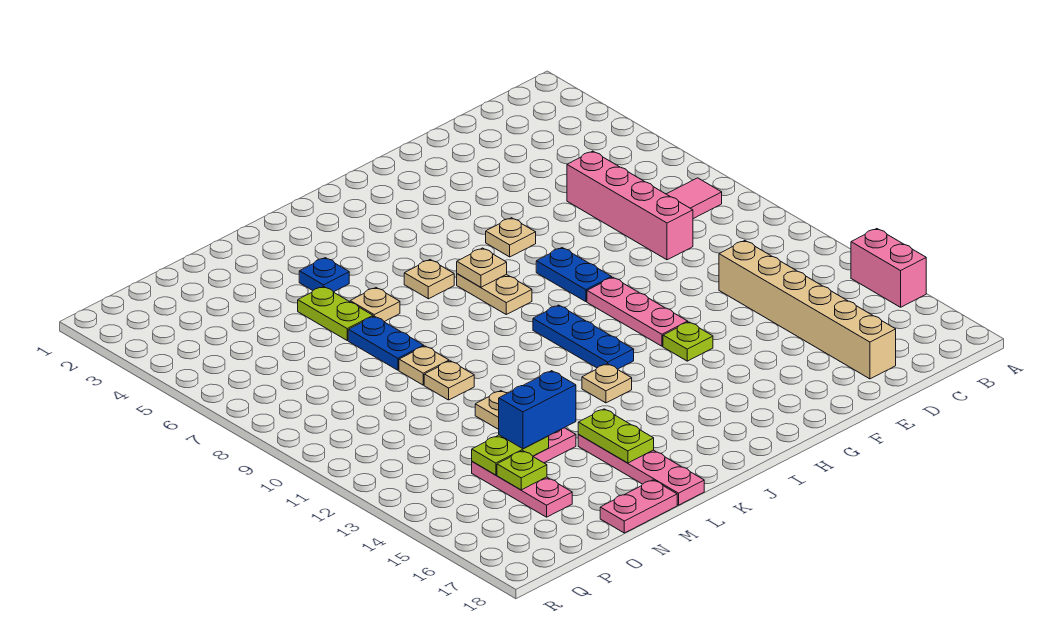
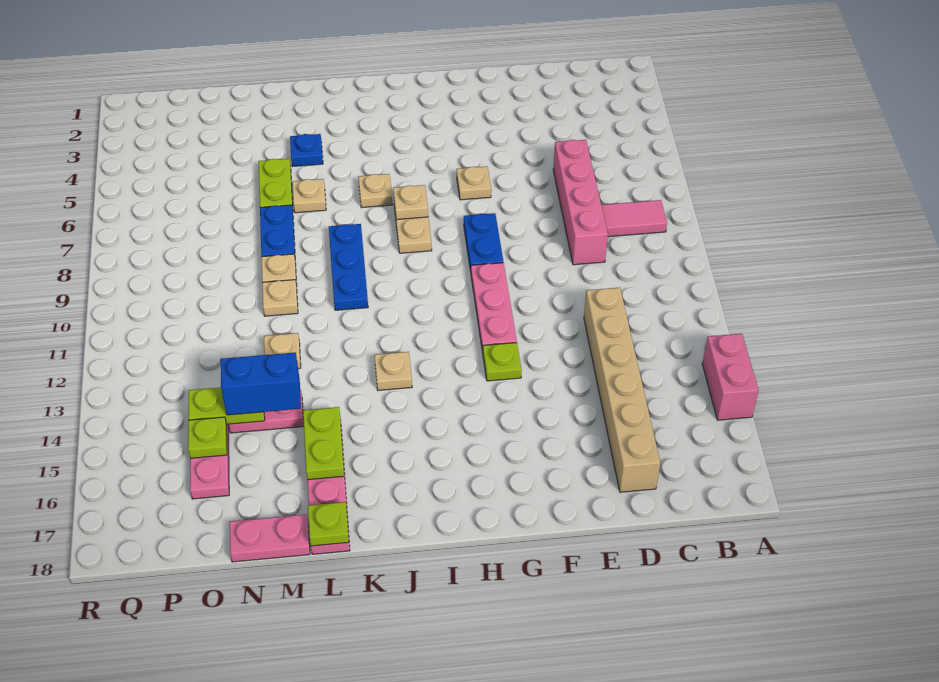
blue plate I10:I12 level 1 -> blue plate K8:K10 level 1
none -> lime plate L18 level 2

